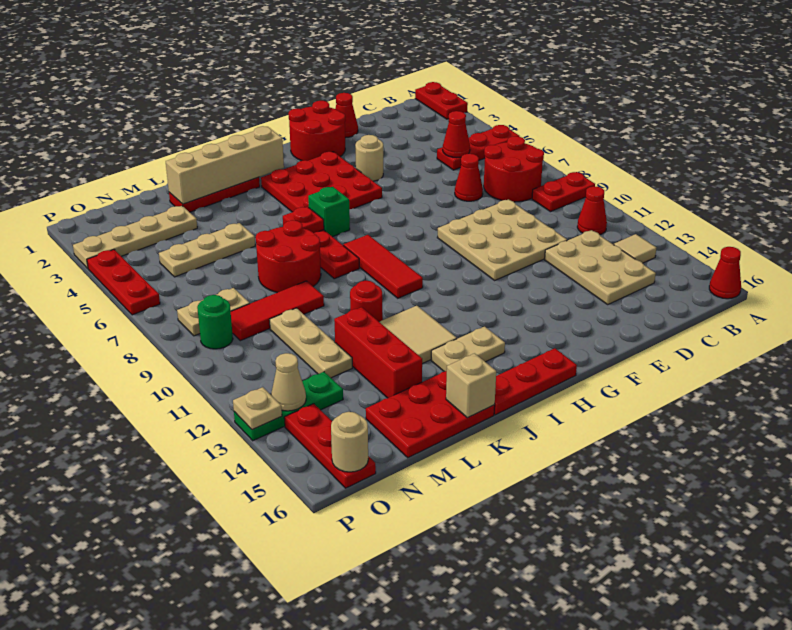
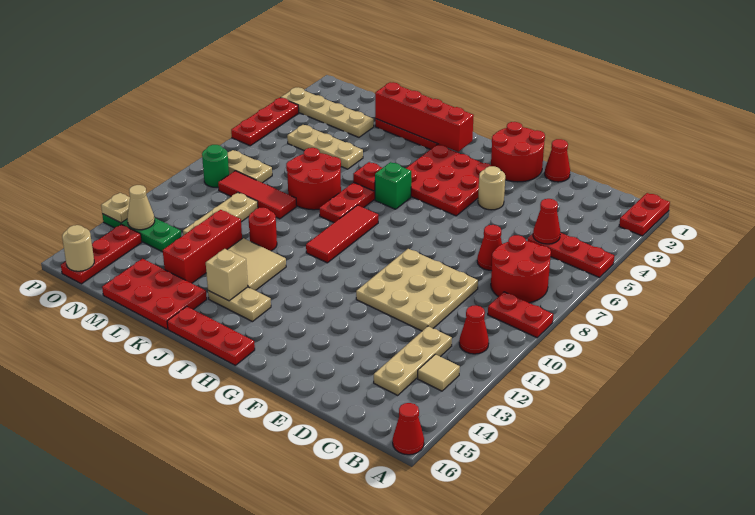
tan plate C12:D14 level 1 -> tan plate C12:C14 level 1
tan brick I2:L2 level 2 -> red brick I2:L2 level 2
tan brick K16 level 2 -> tan brick J14 level 2

